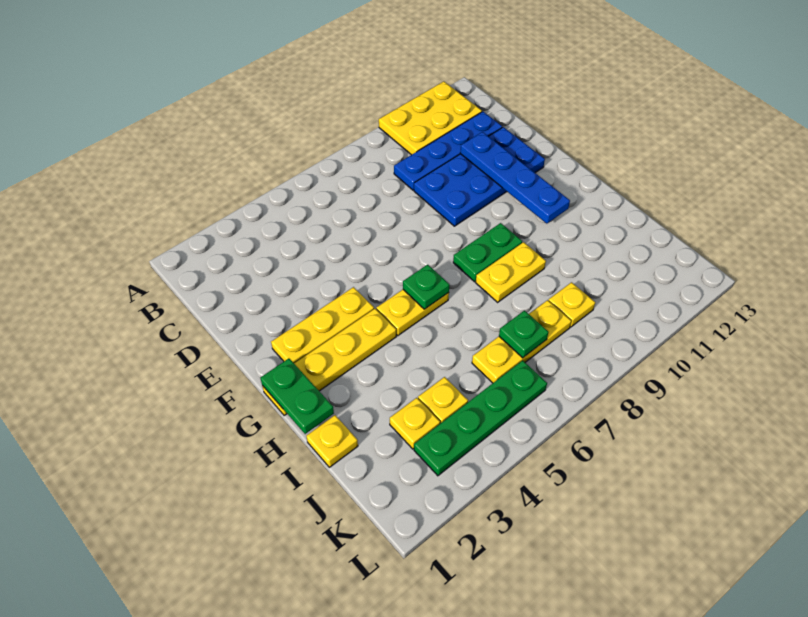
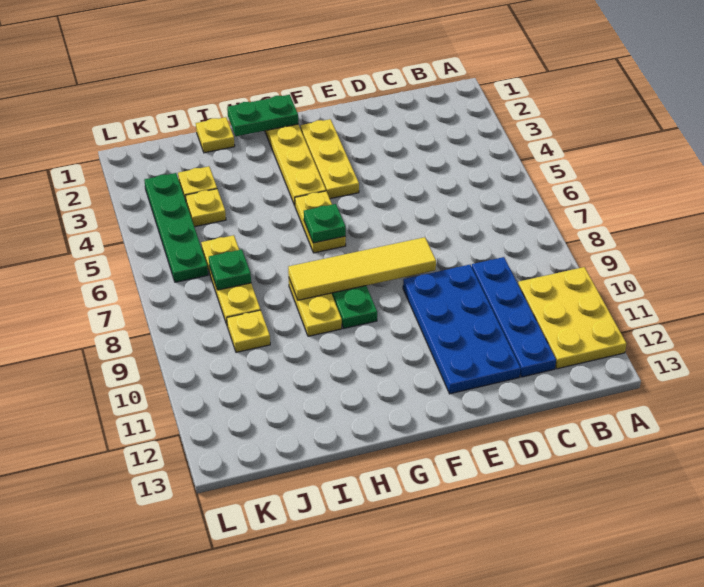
blue plate D11:G11 level 2 -> none
none -> yellow tile E8:H8 level 2

